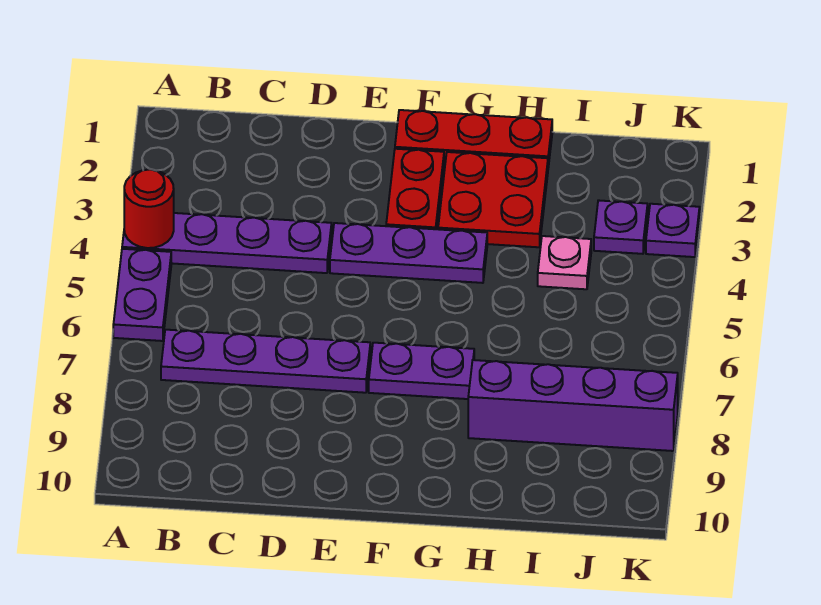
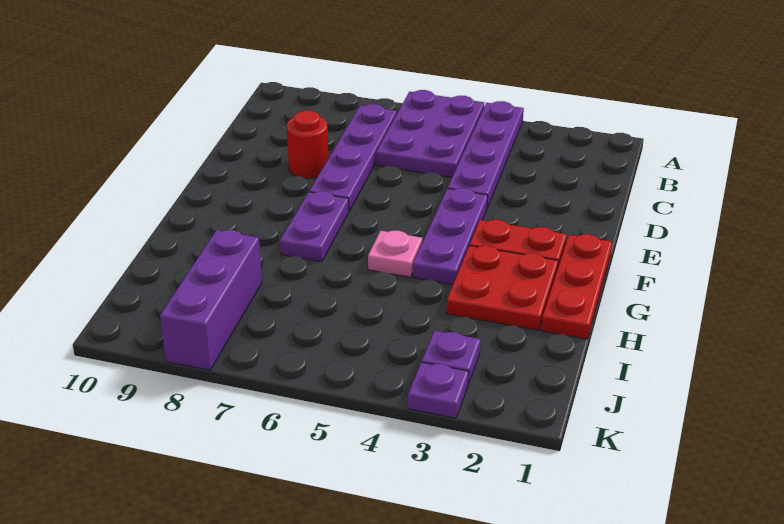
red round brick A4 level 2 -> red round brick D8 level 1
purple plate A5:A6 level 1 -> purple plate A5:C6 level 1
purple brick H8:K8 level 1 -> purple brick I8:K8 level 1
pink plate I4 level 1 -> pink plate G5 level 1

